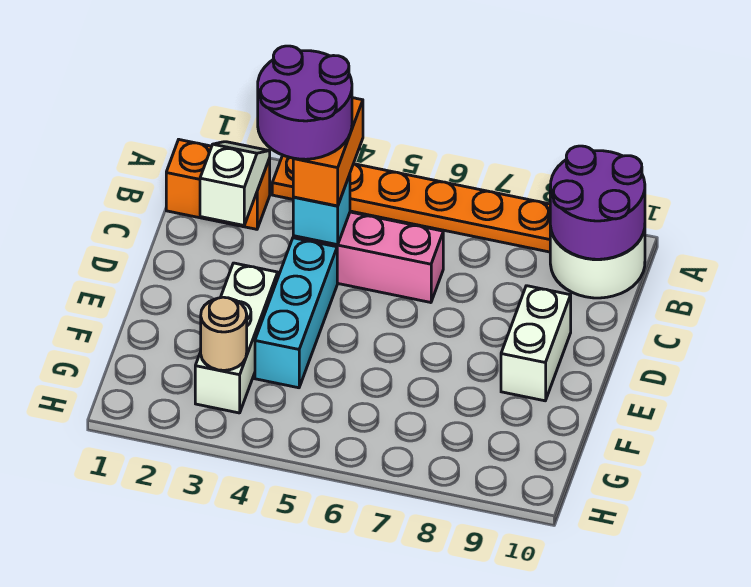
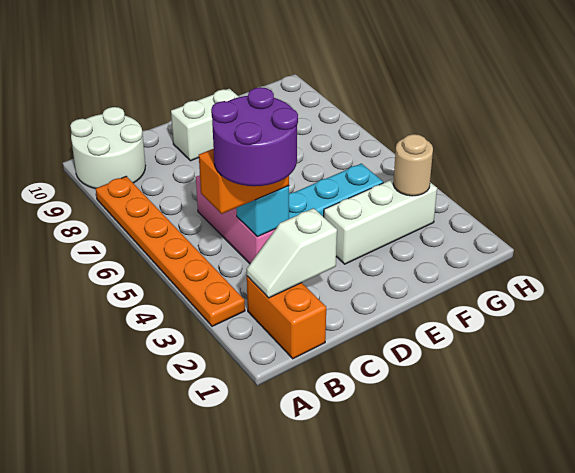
purple round brick A9:B10 level 2 -> none

